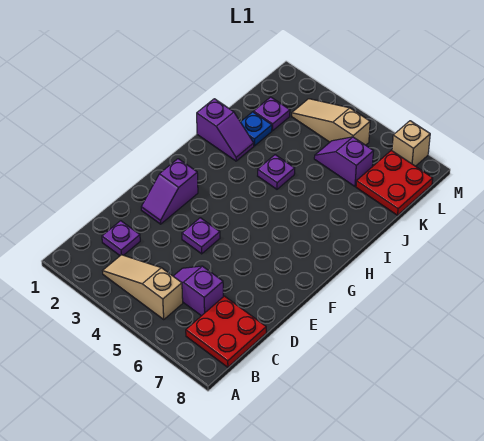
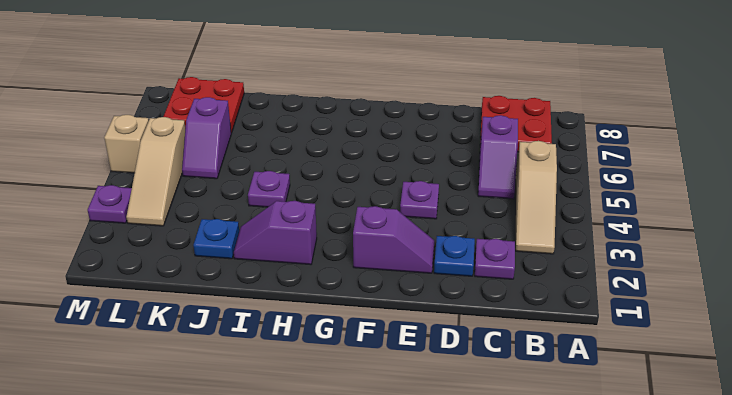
none -> blue plate D2 level 1
purple slope I1:I2 level 1 top 1 -> purple slope H2:I2 level 1 top H
purple plate K2 level 1 -> purple plate M3 level 1
tan brick M7 level 1 -> tan brick M5 level 1

